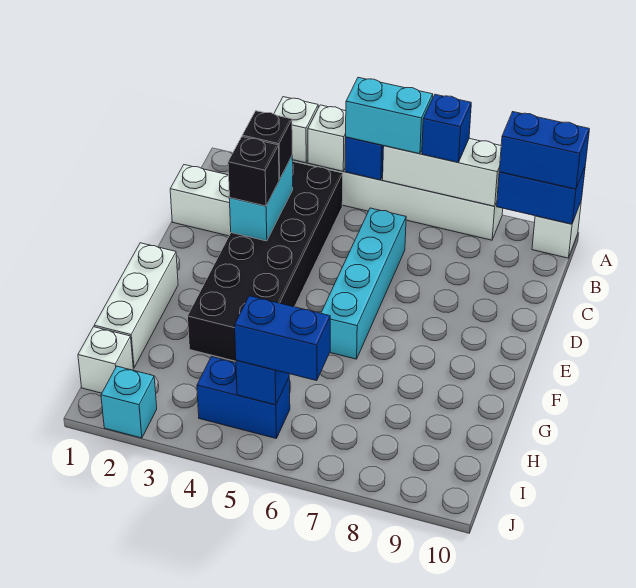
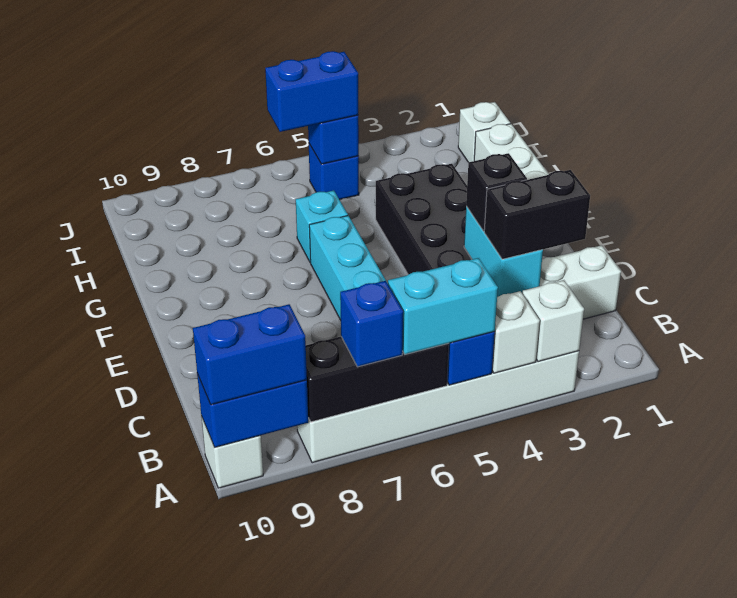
white brick A6:A8 level 2 -> black brick A6:A8 level 2
black brick C3 level 3 -> black brick C2:C3 level 3
blue brick I4:I5 level 1 -> blue brick I5 level 1
cyan brick J2 level 1 -> cyan brick G6 level 1

